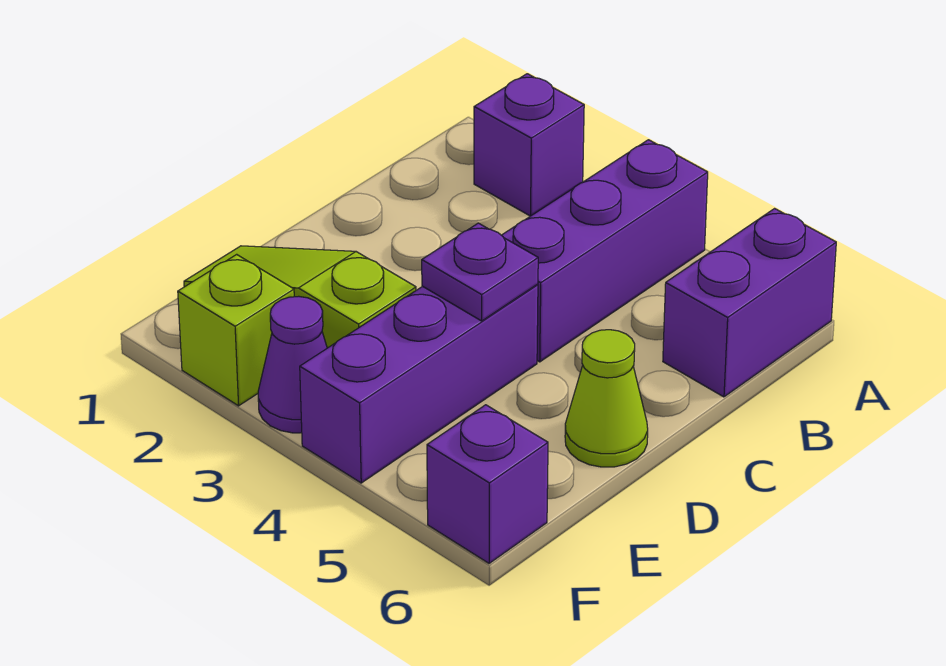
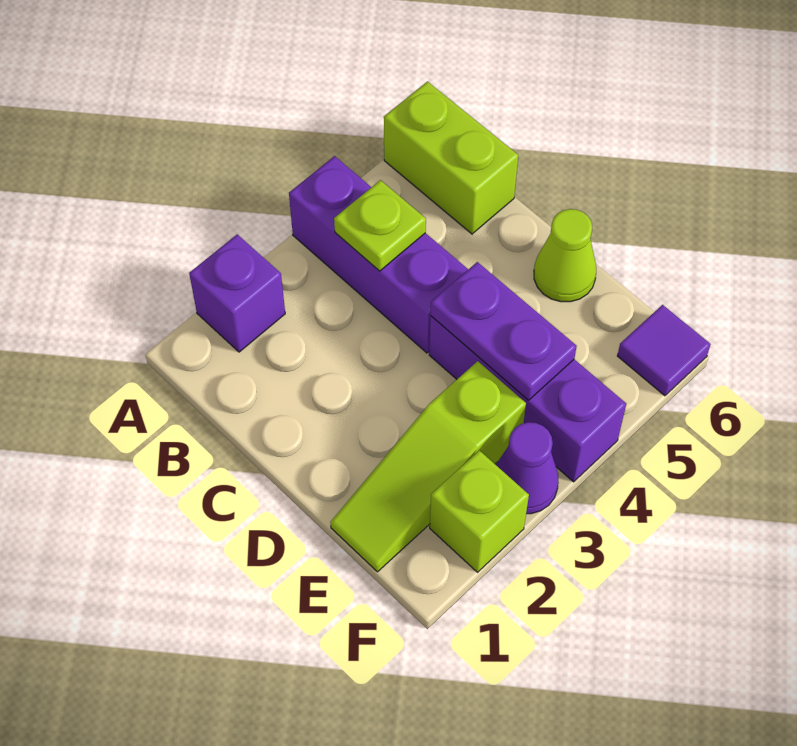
purple brick A6:B6 level 1 -> lime brick A6:B6 level 1
none -> lime plate B4 level 2
purple plate D4 level 2 -> purple plate D4:E4 level 2
purple brick F6 level 1 -> purple tile F6 level 1

